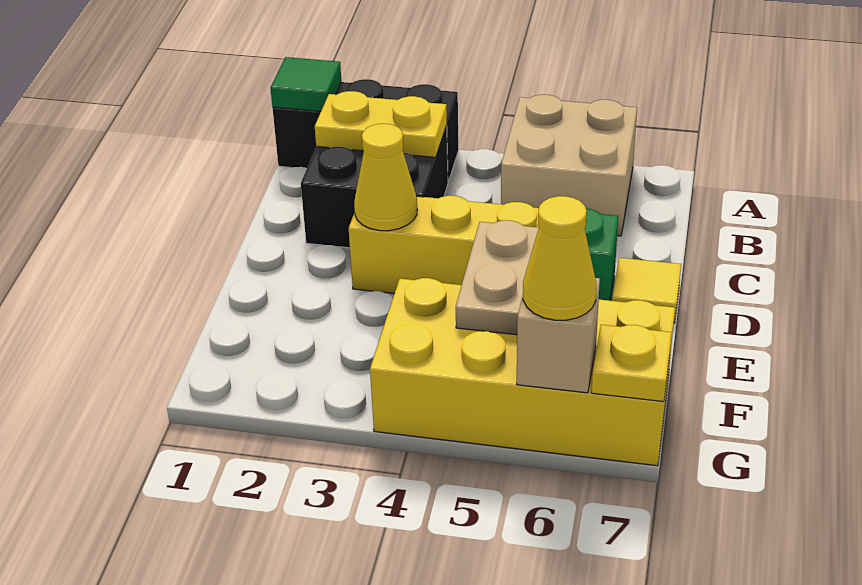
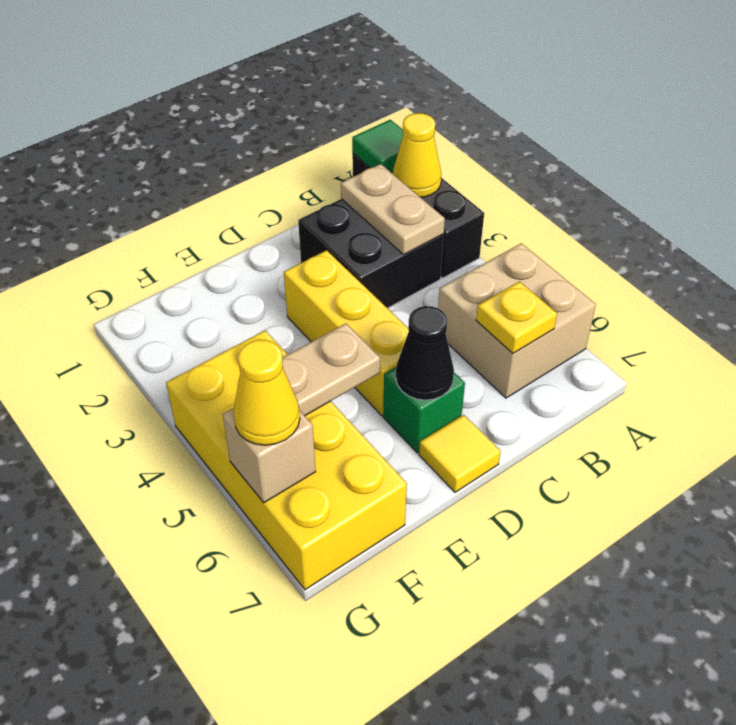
yellow plate B2:B3 level 2 -> tan plate B2:B3 level 2
yellow cone D3 level 2 -> yellow cone A2 level 2
none -> black cone D6 level 2
yellow plate G7 level 2 -> yellow plate B6 level 2

